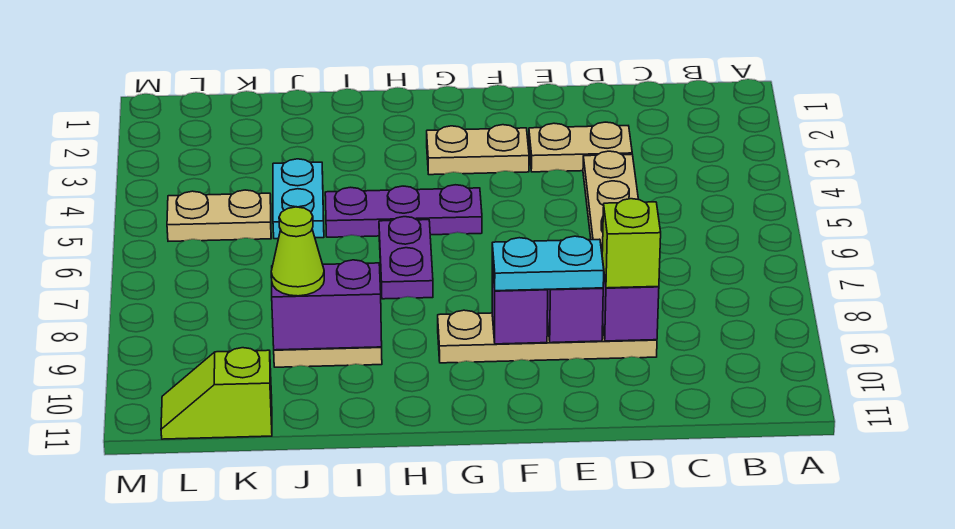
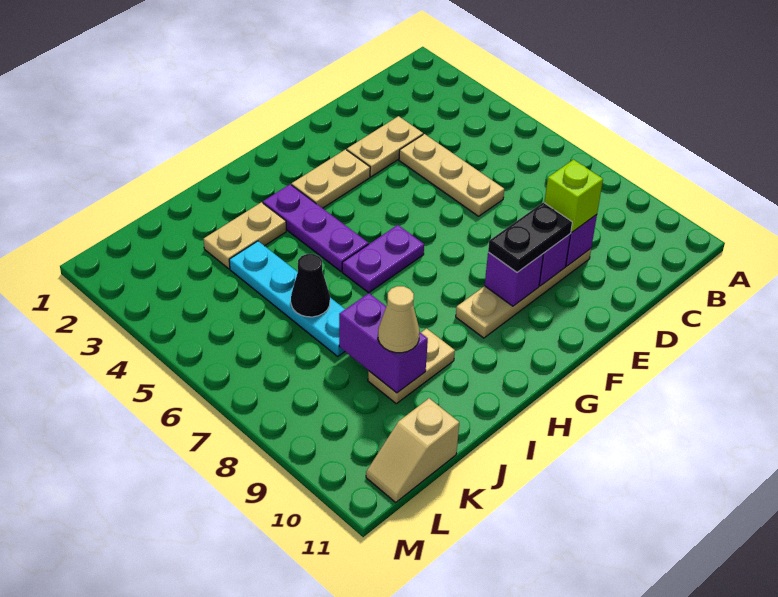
cyan plate E9:F9 level 3 -> black plate E9:F9 level 3
purple plate G5:I5 level 1 -> purple plate H3:H5 level 1
purple plate H6:H7 level 1 -> purple plate G6:H6 level 1
purple brick I9:J9 level 2 -> purple brick J8:J9 level 2
cyan plate J4:J5 level 1 -> cyan plate J4:J7 level 1
none -> black cone J6 level 2
lime cone J9 level 3 -> tan cone J9 level 3
tan plate K5:L5 level 1 -> tan plate I3:J3 level 1
lime slope K11:L11 level 1 top K -> tan slope K11:L11 level 1 top K

